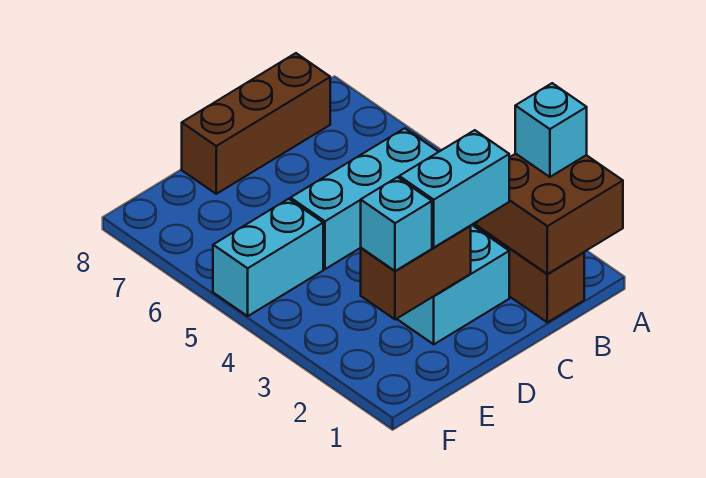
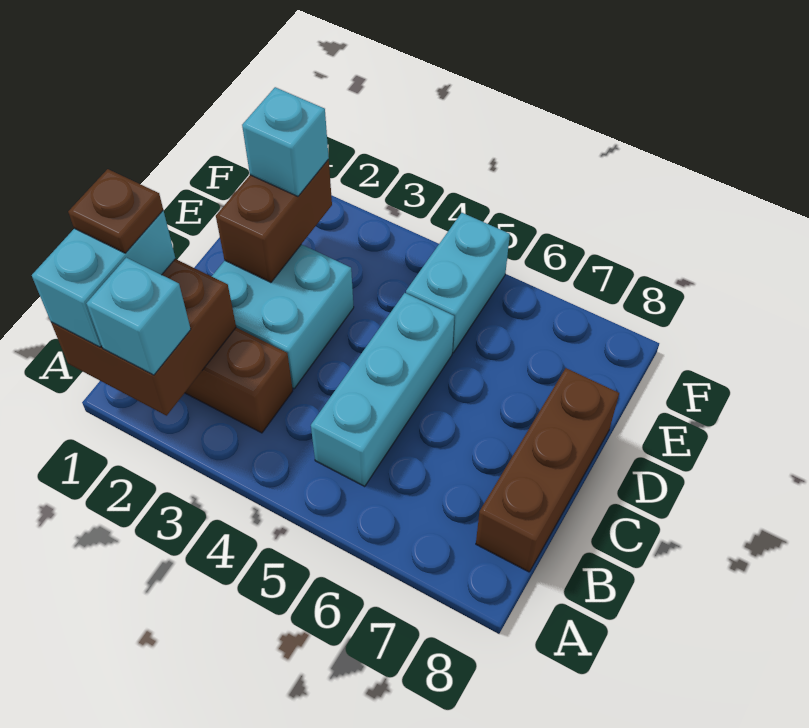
none -> brown plate B1 level 4
cyan brick C2:D2 level 3 -> cyan brick A1:B1 level 3

